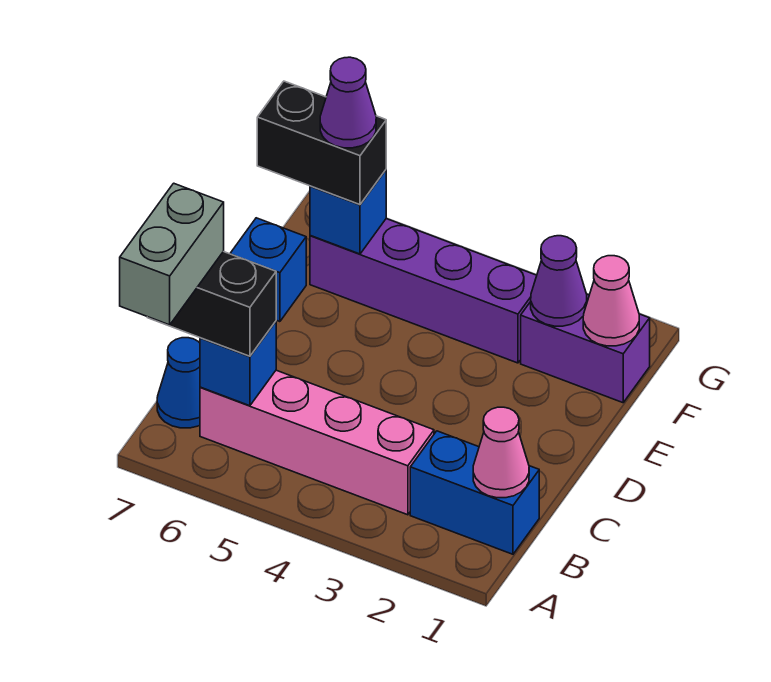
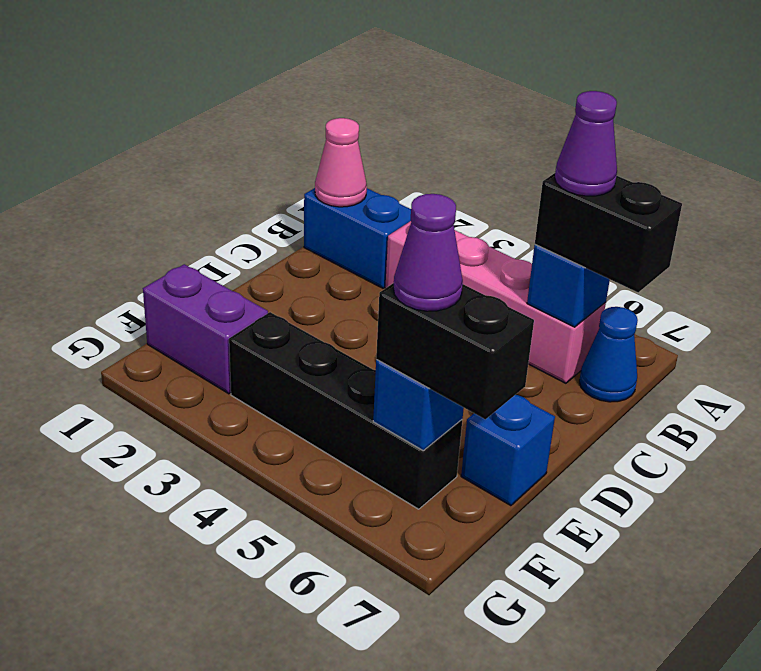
grey brick A7:B7 level 4 -> none
pink cone F1 level 2 -> none
purple cone F2 level 2 -> purple cone B6 level 4
purple brick F3:F6 level 1 -> black brick F3:F6 level 1

